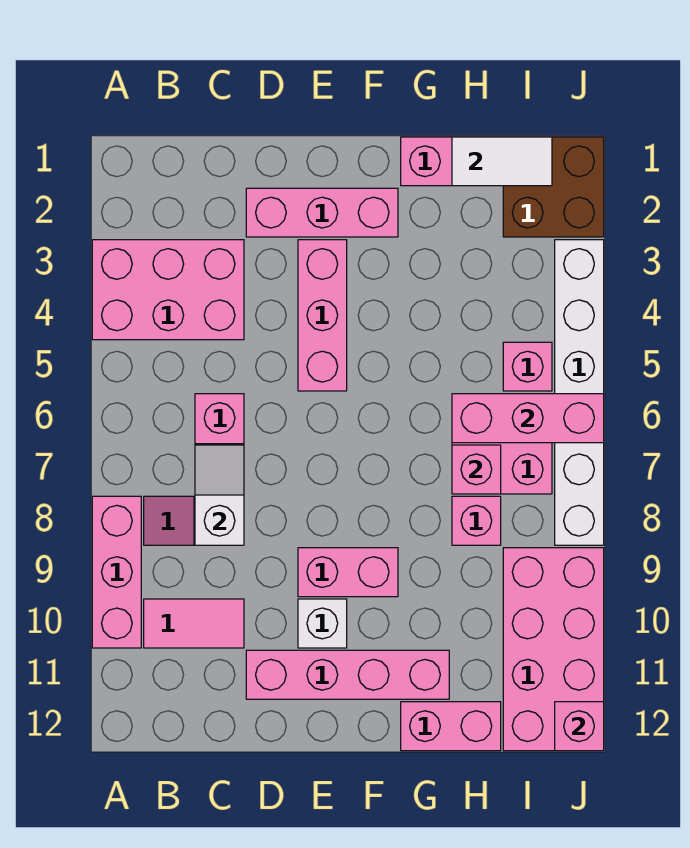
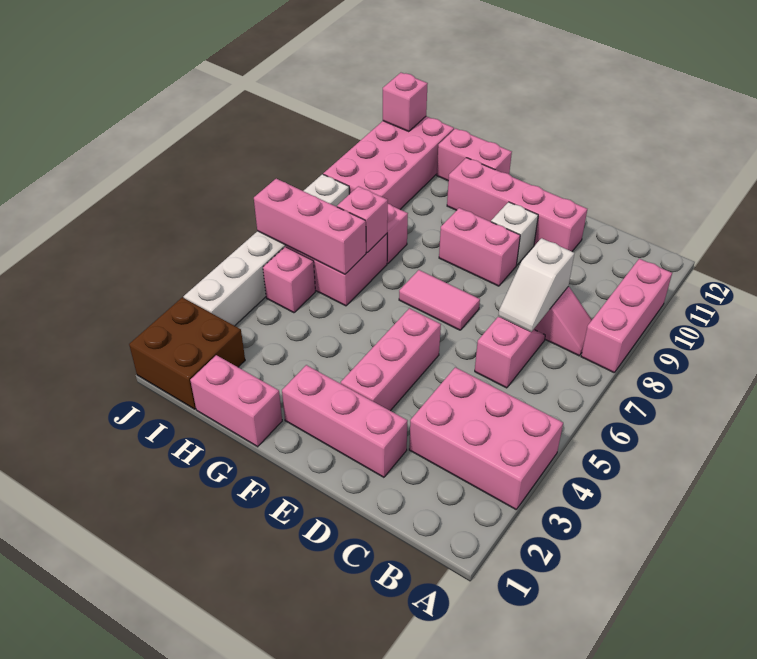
pink tile B10:C10 level 1 -> pink tile E7:F7 level 1
white tile H1:I1 level 2 -> none

